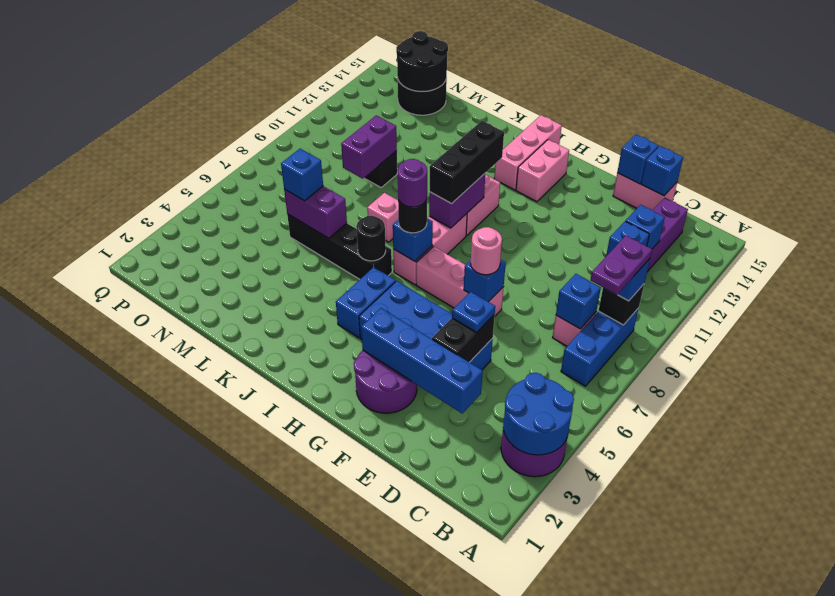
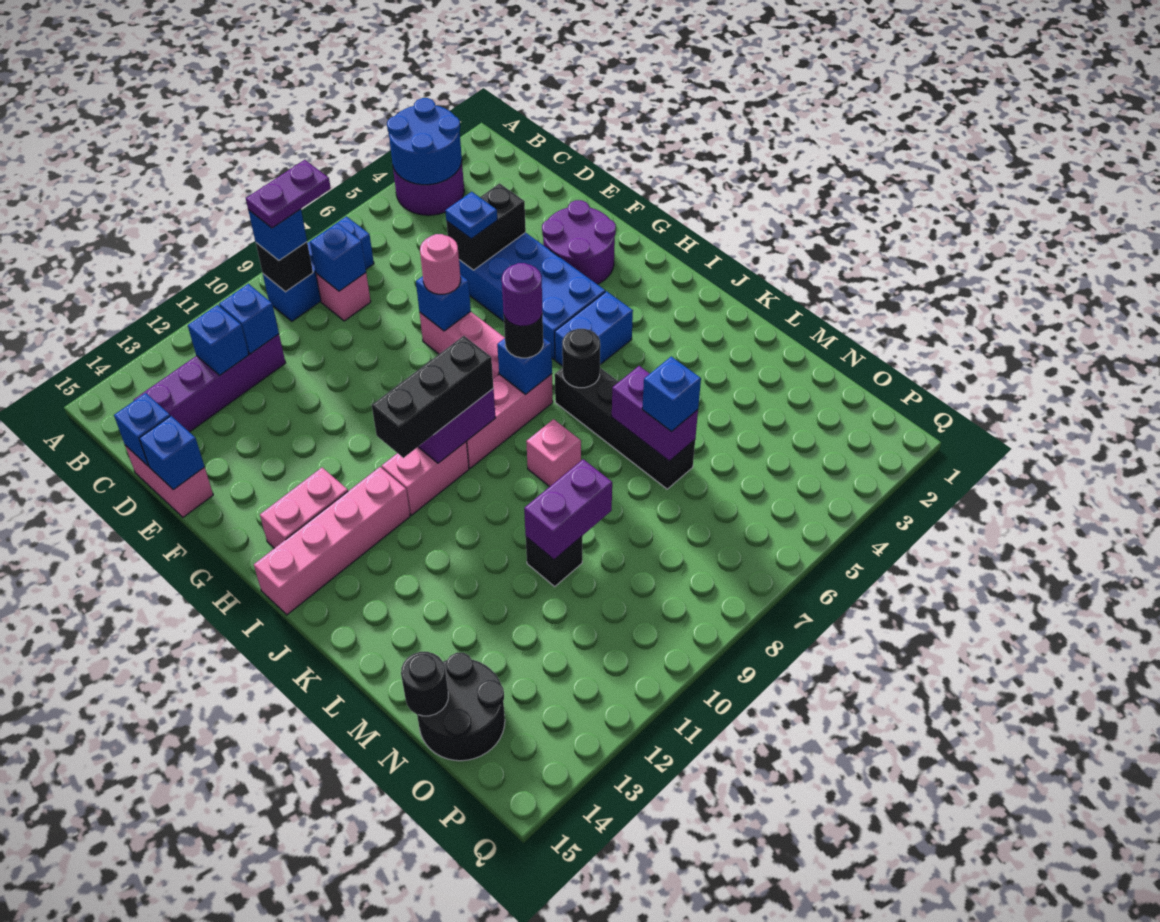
blue brick D3:G3 level 2 -> none
pink brick I13:I15 level 1 -> pink brick I12:I15 level 1
black round brick N14:O15 level 2 -> black round brick N15 level 2

